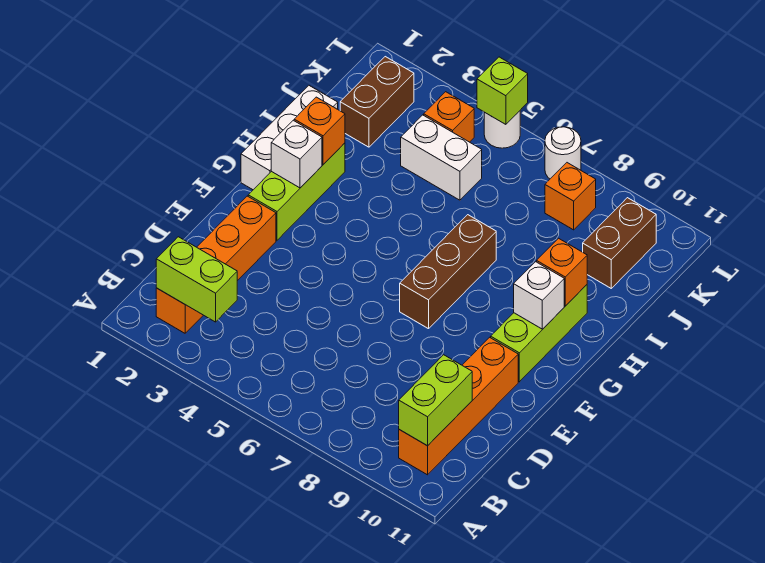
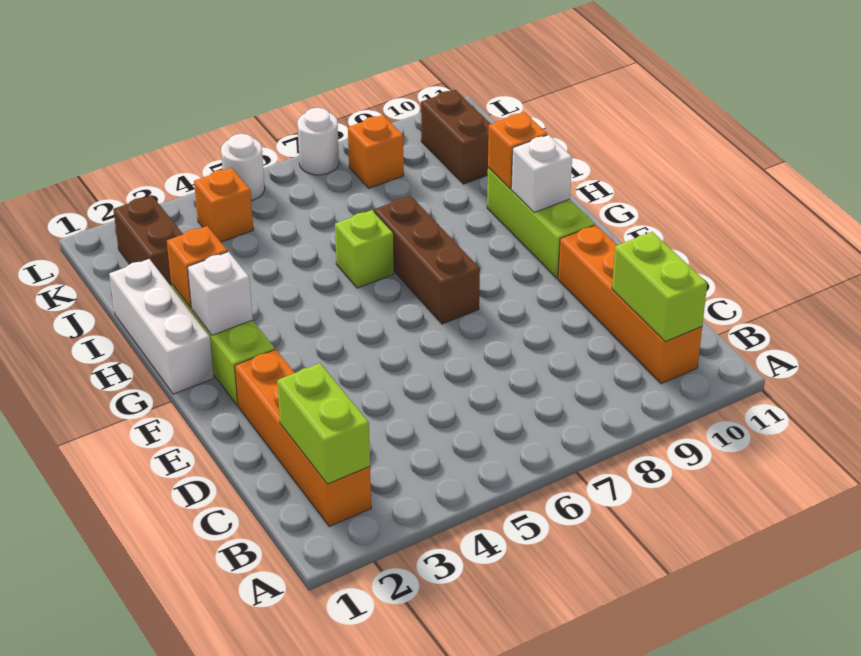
lime brick B2:B3 level 2 -> lime brick B2:C2 level 2
white brick J4:J5 level 1 -> none
lime brick L5 level 2 -> lime brick H6 level 1

